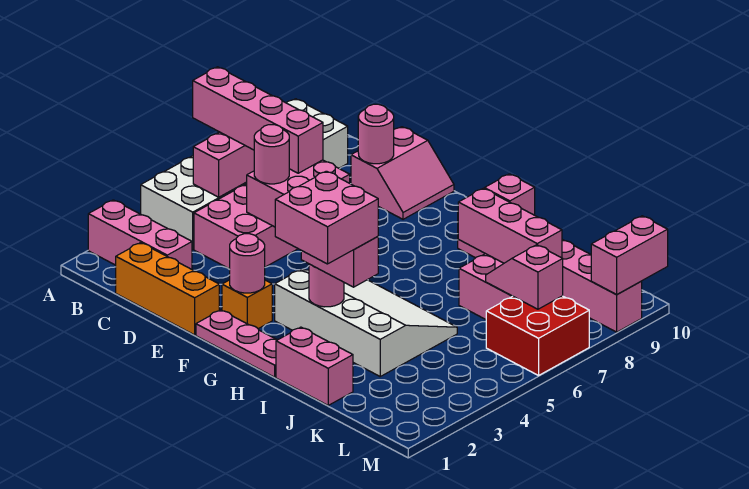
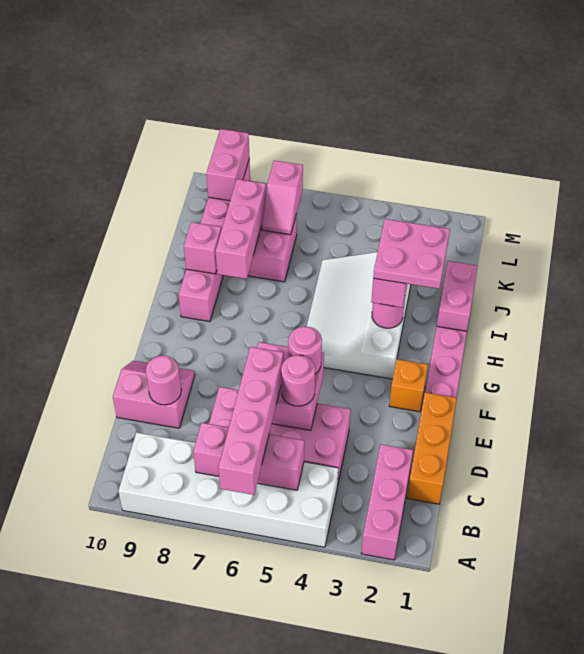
pink round brick F2 level 2 -> pink round brick E5 level 3
pink brick H2:I3 level 4 -> pink plate H2:I3 level 4
red brick L6:M7 level 1 -> none
pink brick M9:M10 level 2 -> pink brick L9:M9 level 2

